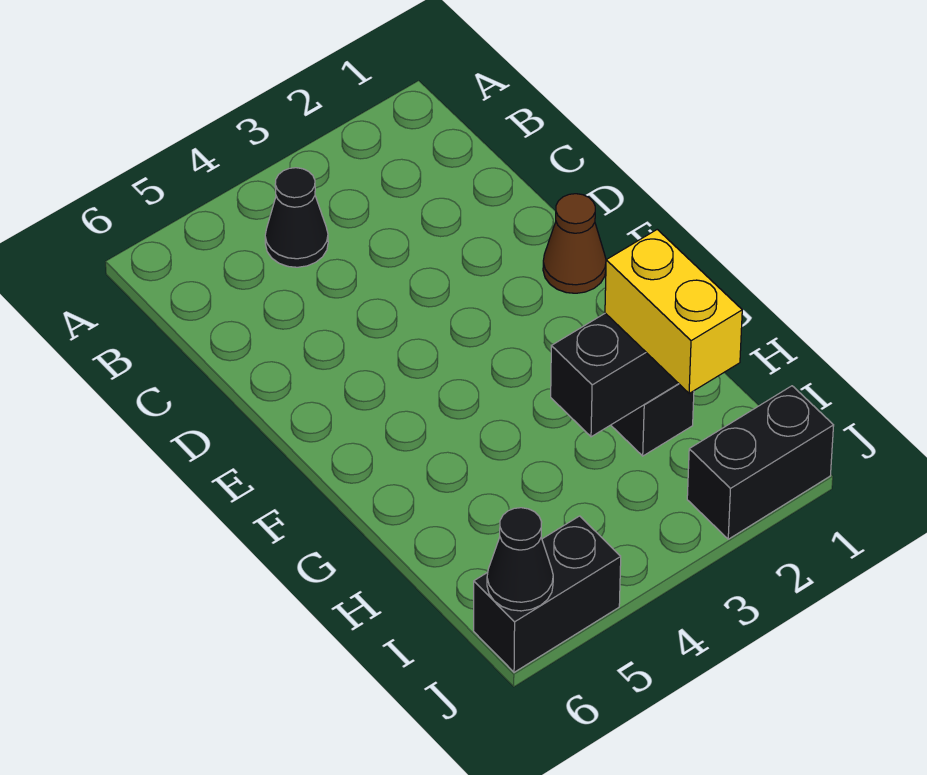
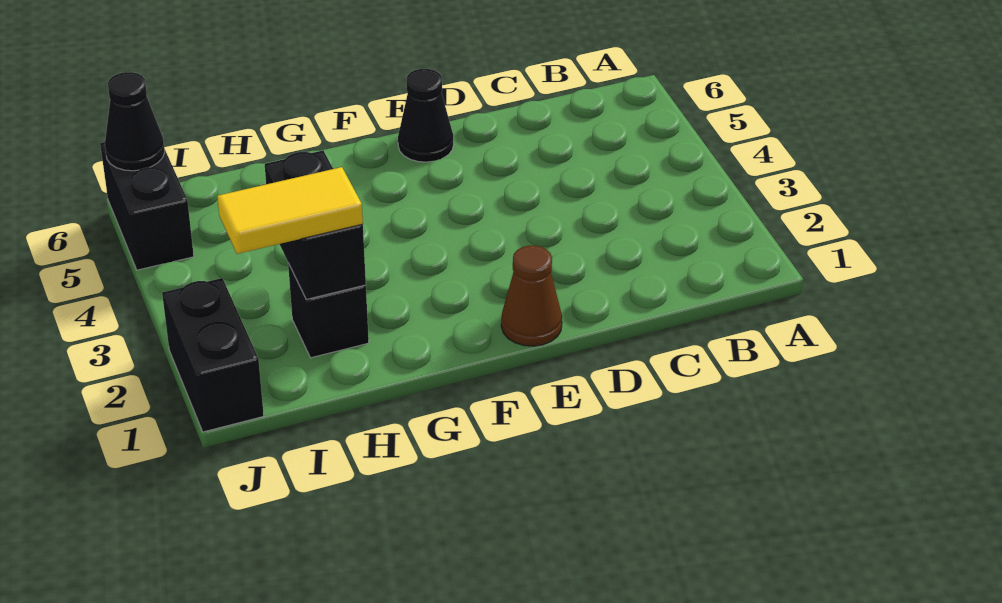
black cone B4 level 1 -> black cone E6 level 1
yellow brick H2:I2 level 3 -> yellow tile H2:I2 level 3

